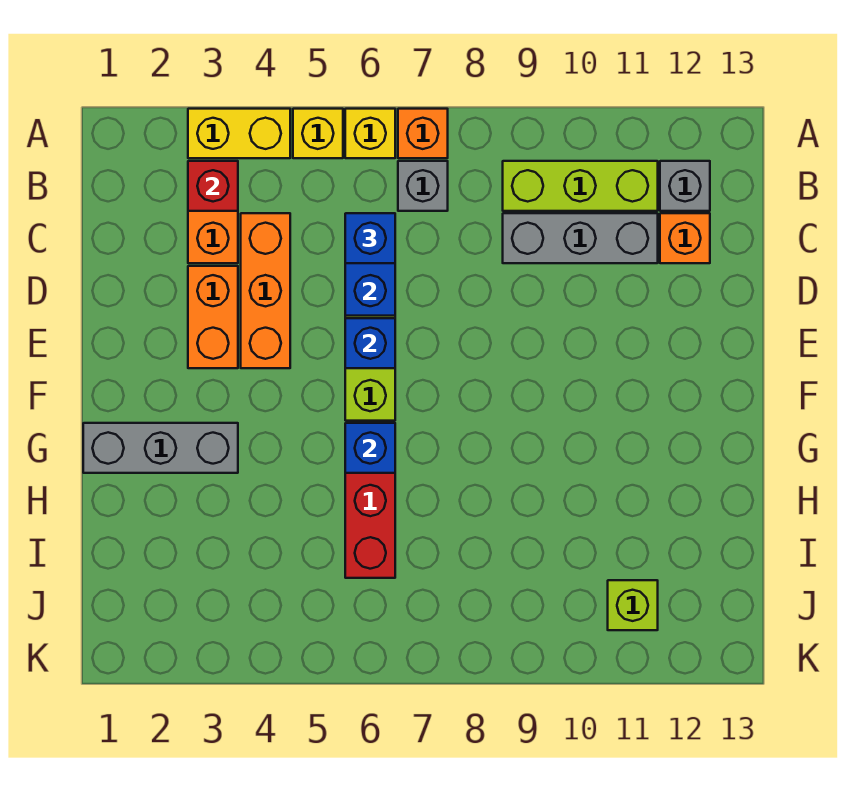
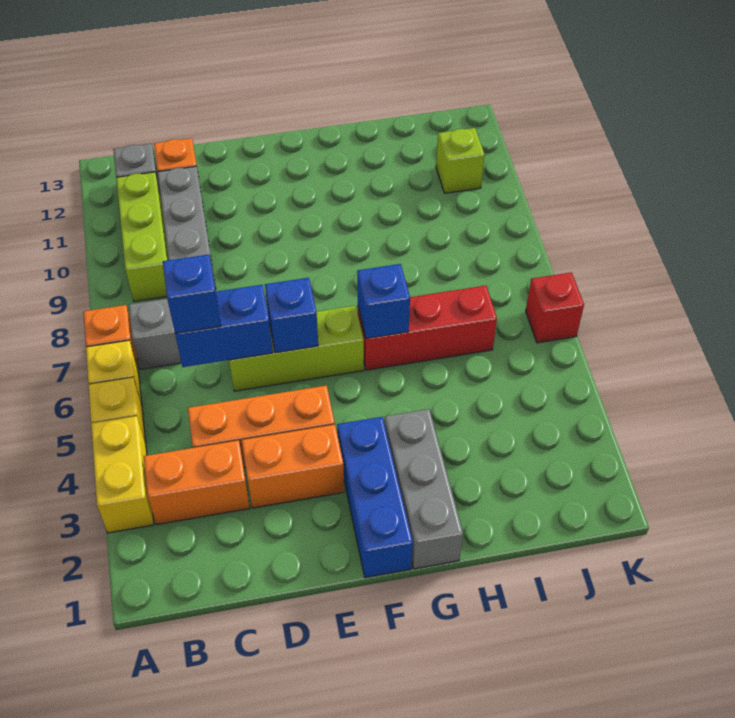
red brick B3 level 2 -> red brick K6 level 1
none -> blue brick F1:F3 level 1

